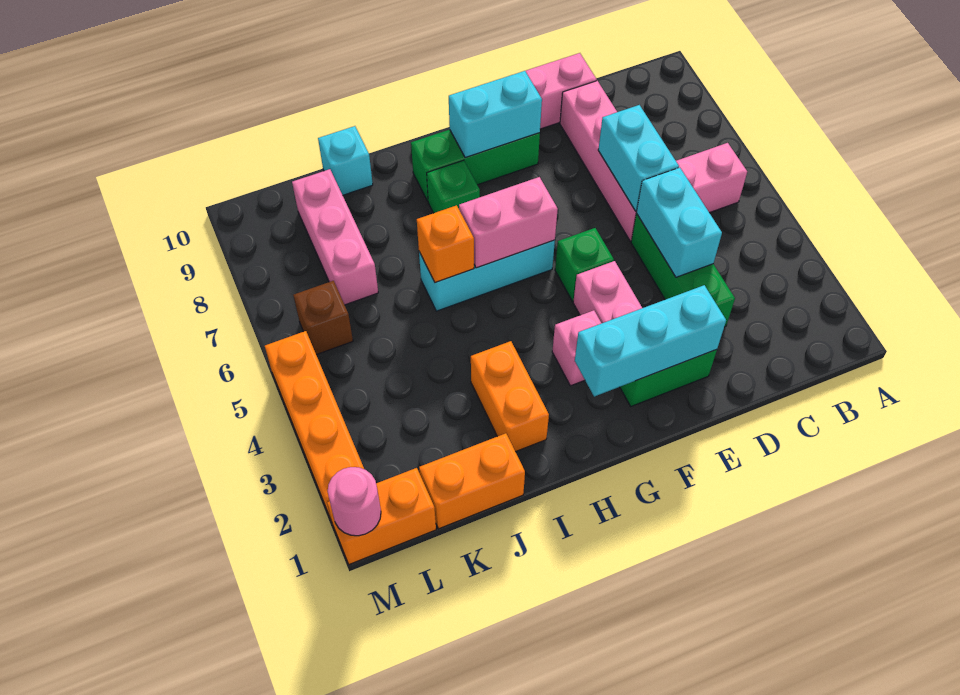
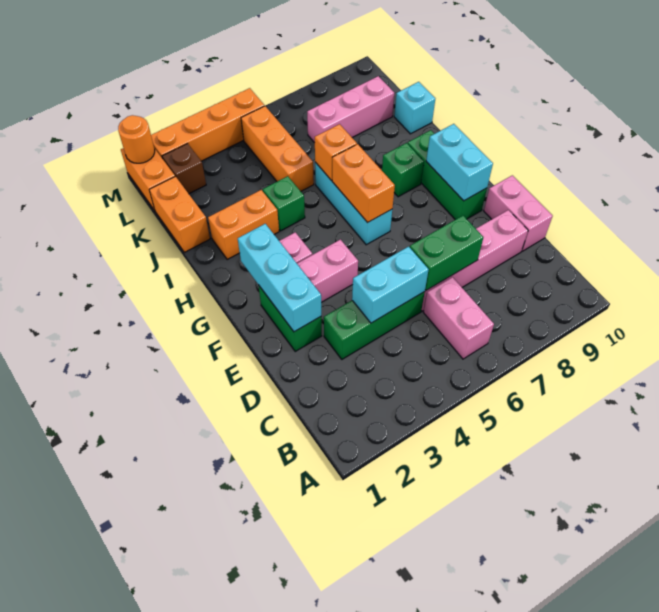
cyan brick D6:D7 level 2 -> green brick D6:D7 level 2
green brick F5 level 1 -> green brick I4 level 1
pink brick G6:H6 level 2 -> orange brick G6:H6 level 2
none -> orange brick J5:L5 level 1
brown brick L6 level 1 -> brown brick L2 level 1
pink round brick M1 level 2 -> orange round brick M1 level 2

